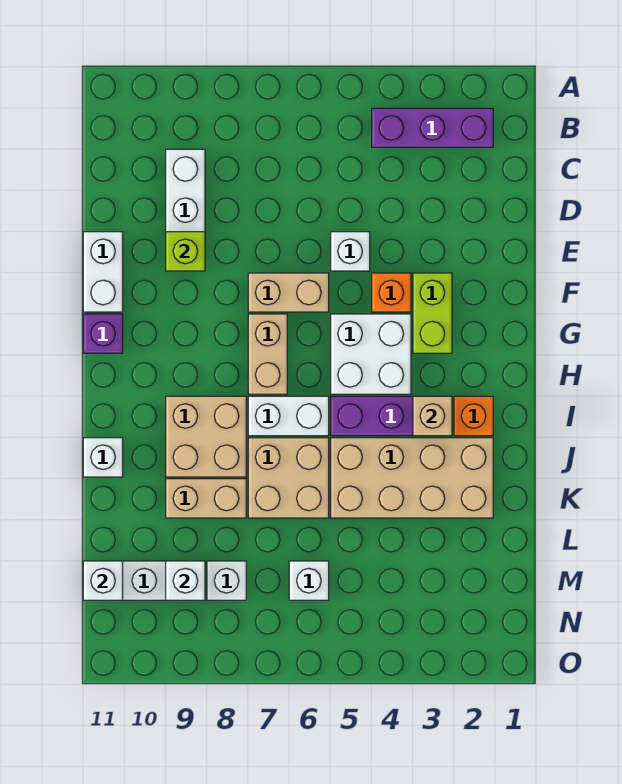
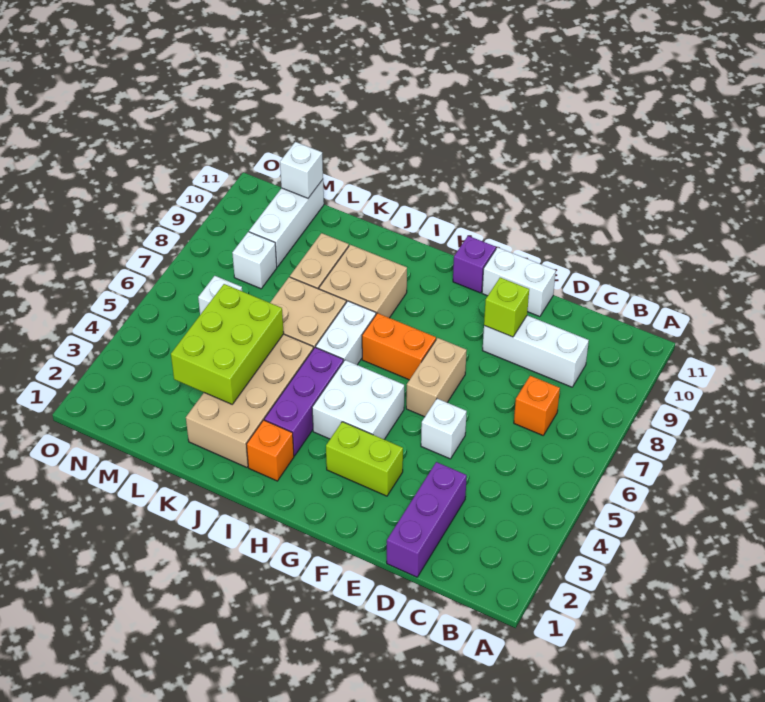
purple brick B2:B4 level 1 -> purple brick D1:D3 level 1
orange brick F4 level 1 -> orange brick C7 level 1
tan brick G7:H7 level 1 -> orange brick G7:H7 level 1
tan brick I3 level 2 -> none
white brick J11 level 1 -> none
none -> lime brick K3:L5 level 2
white brick M9 level 2 -> none

